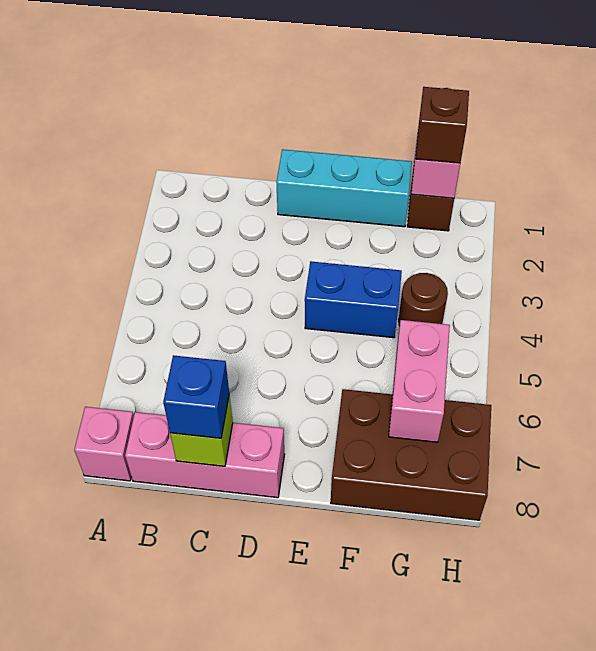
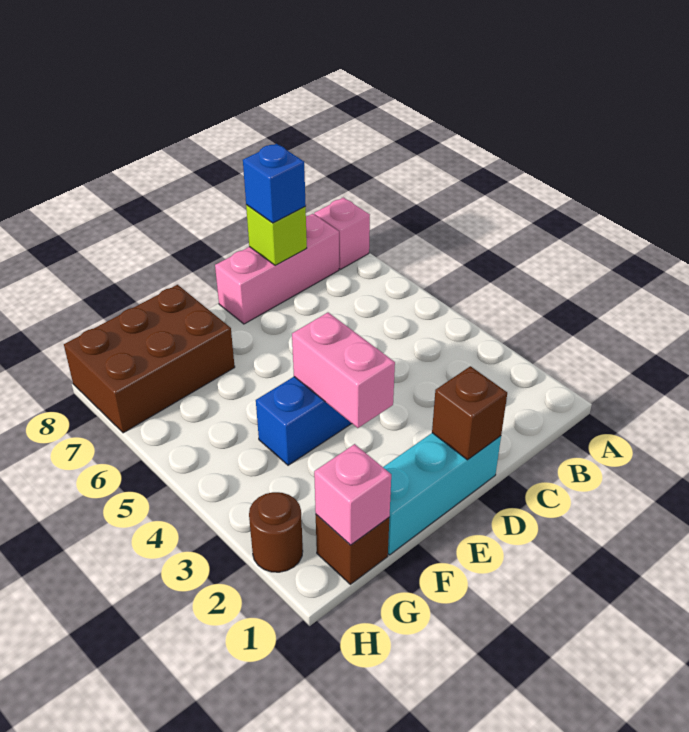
brown brick G1 level 3 -> brown brick D1 level 2
brown round brick G4 level 1 -> brown round brick H2 level 1
pink brick G6:G7 level 2 -> pink brick E3:E4 level 2

